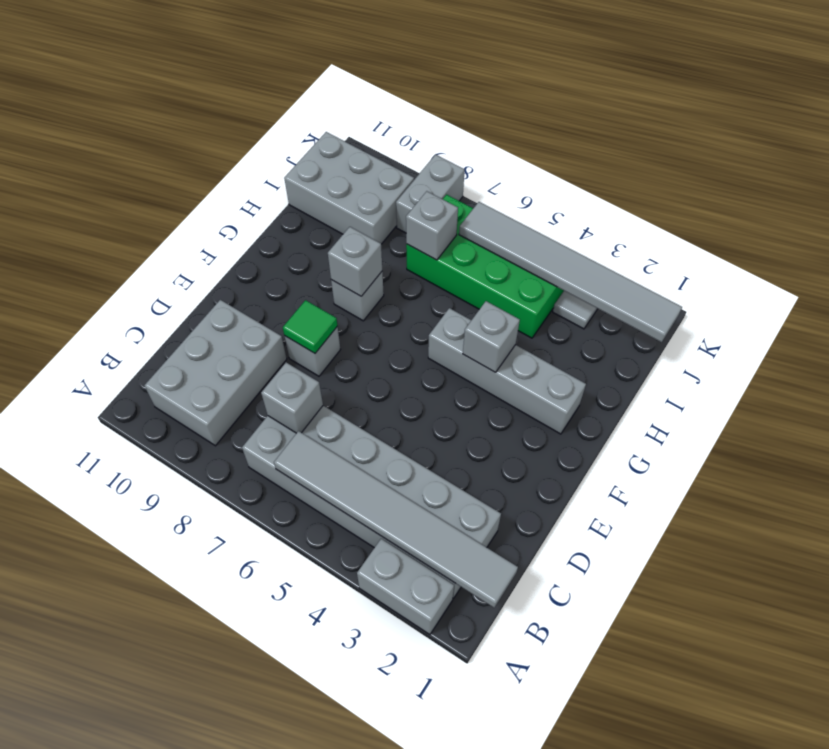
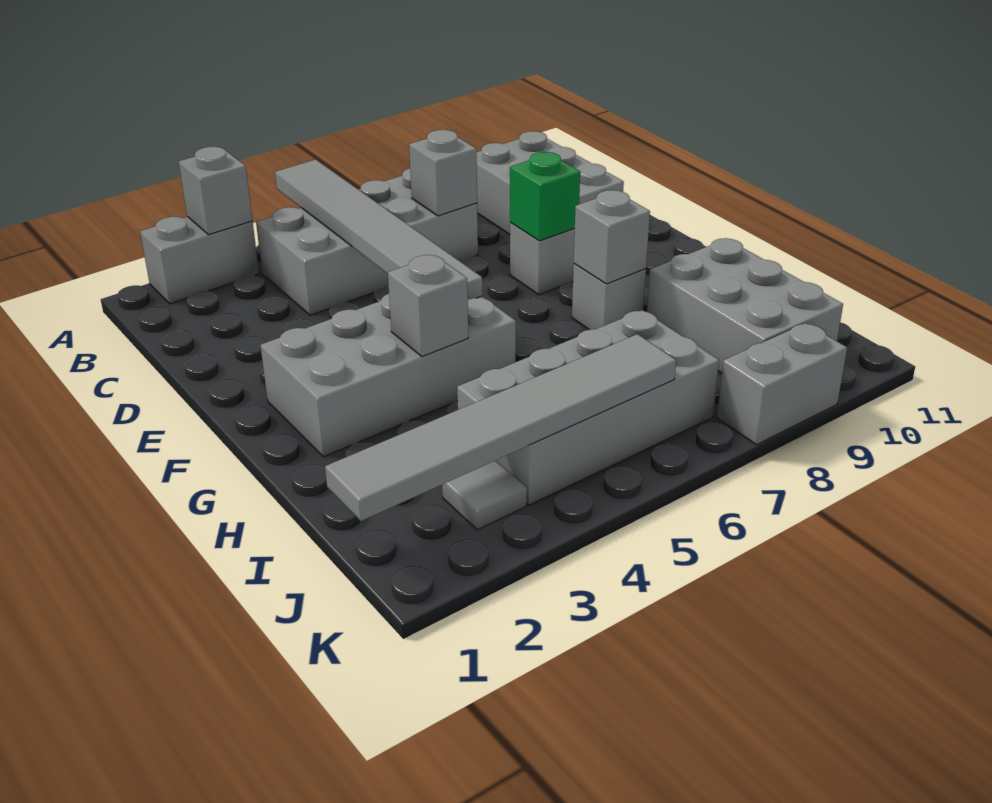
grey tile B1:B6 level 2 -> grey tile A5:F5 level 2
grey brick B2:C7 level 1 -> grey brick B4:C7 level 1
green tile E8 level 2 -> green brick E8 level 2
grey brick G2:G5 level 1 -> grey brick F2:G5 level 1
green brick I4:J7 level 1 -> grey brick I4:J7 level 1
grey brick I7 level 2 -> grey brick A3 level 2
grey brick I9:J11 level 1 -> grey brick H9:J10 level 1
grey brick J8:K8 level 1 -> grey brick K8:K9 level 1

